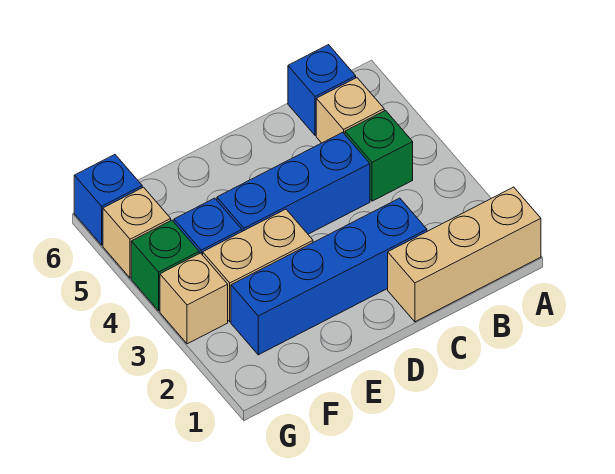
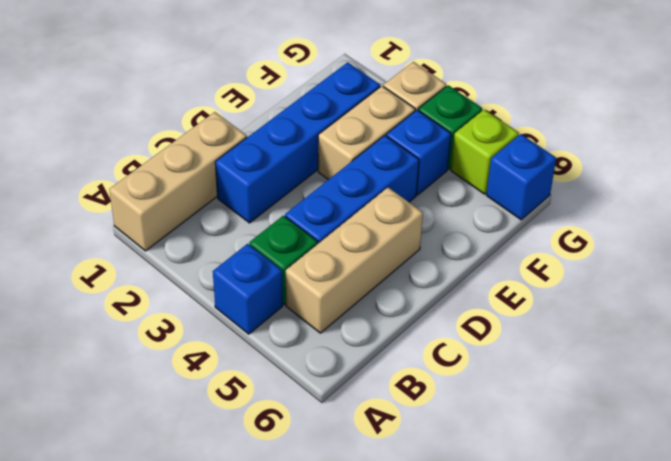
tan brick B5 level 1 -> tan brick B5:D5 level 1
blue brick B6 level 1 -> blue brick A4 level 1
tan brick G5 level 1 -> lime brick G5 level 1

